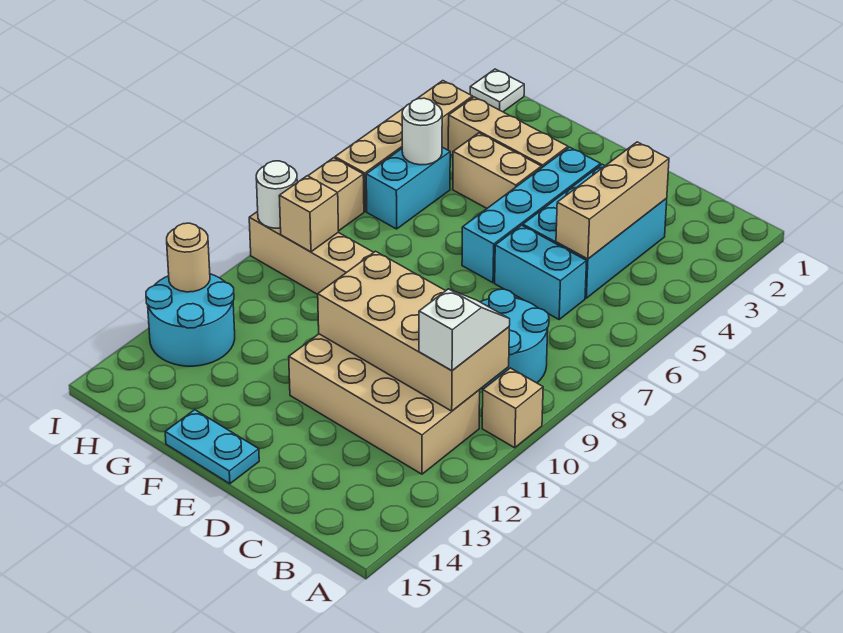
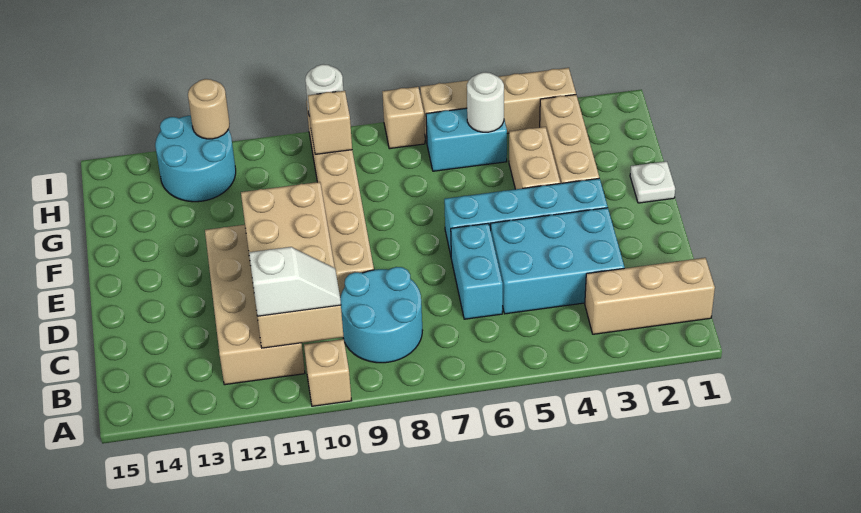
tan brick C3:C5 level 2 -> tan brick B1:B3 level 1
cyan plate E15:F15 level 1 -> none
white plate I1 level 1 -> white plate F1 level 1

